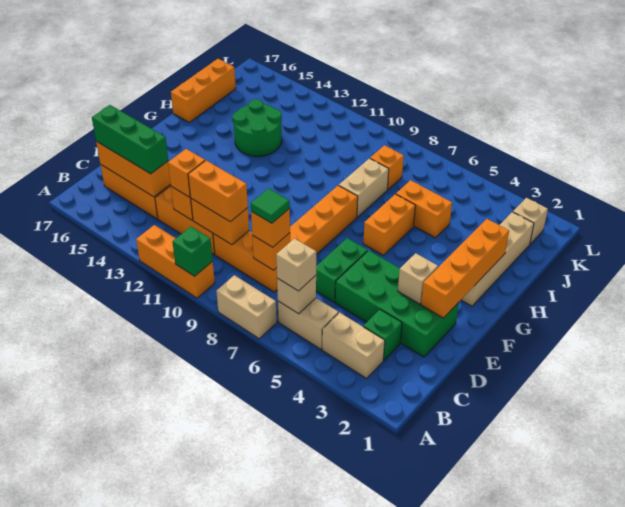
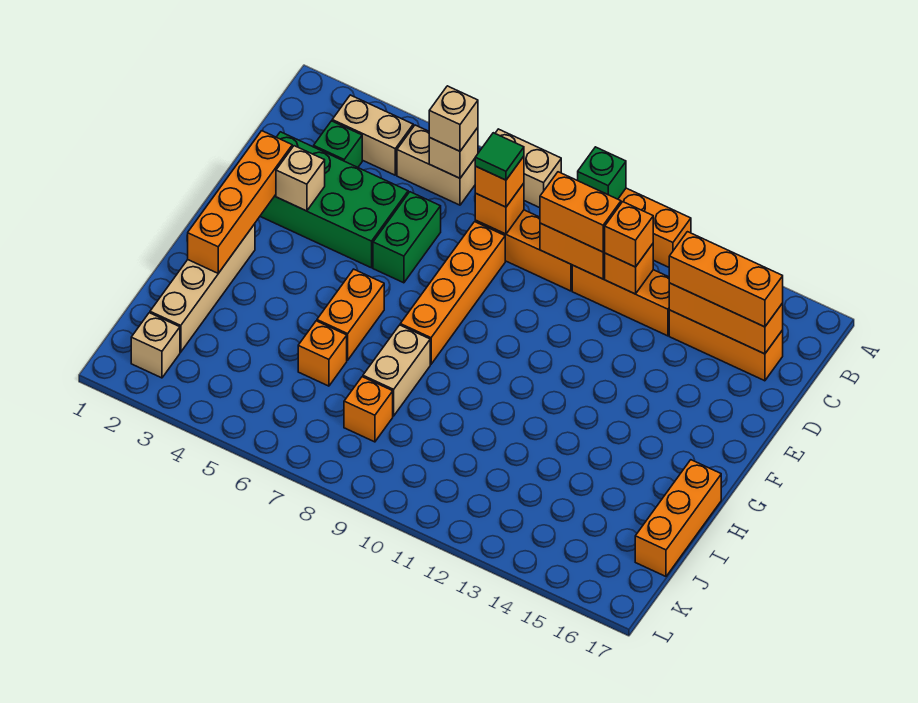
green brick C14:C16 level 3 -> orange brick C14:C16 level 3
green round brick H13:I14 level 1 -> none
orange brick I5:I6 level 1 -> orange brick I6 level 1

